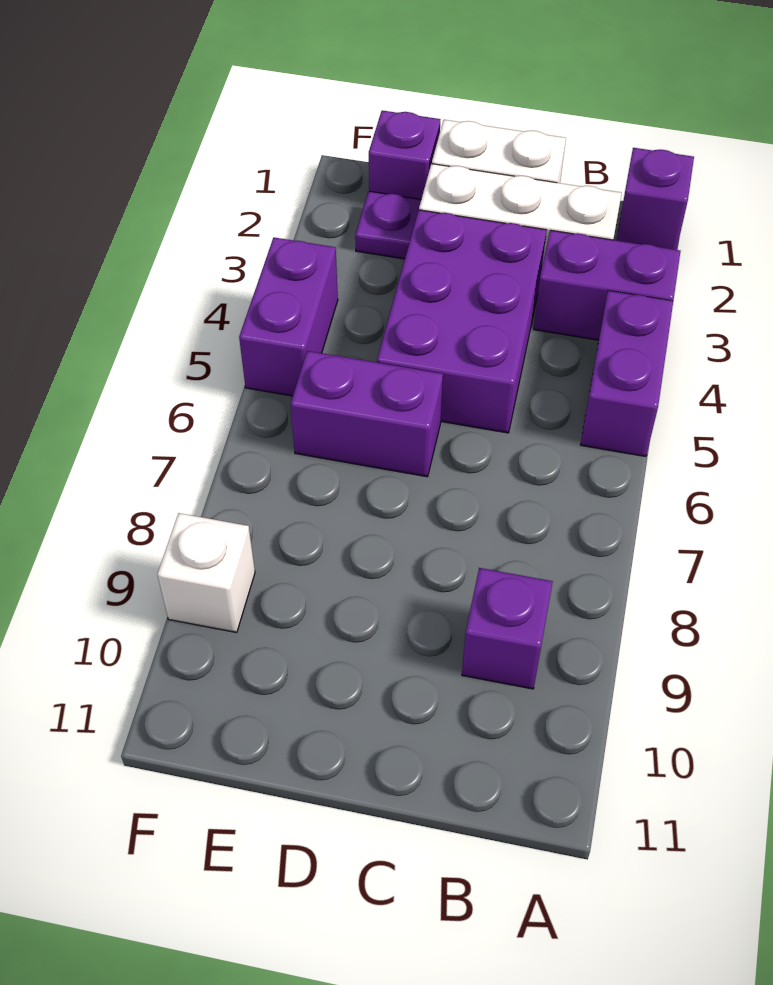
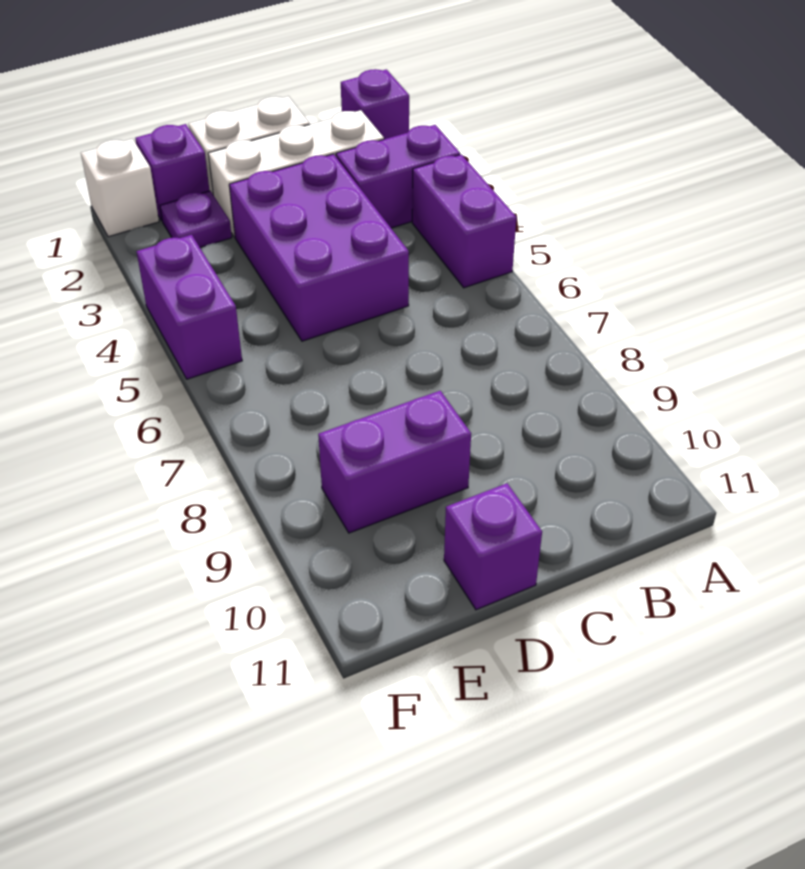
purple brick B9 level 1 -> purple brick D11 level 1
purple brick D6:E6 level 1 -> purple brick D9:E9 level 1
white brick F9 level 1 -> white brick F1 level 1

